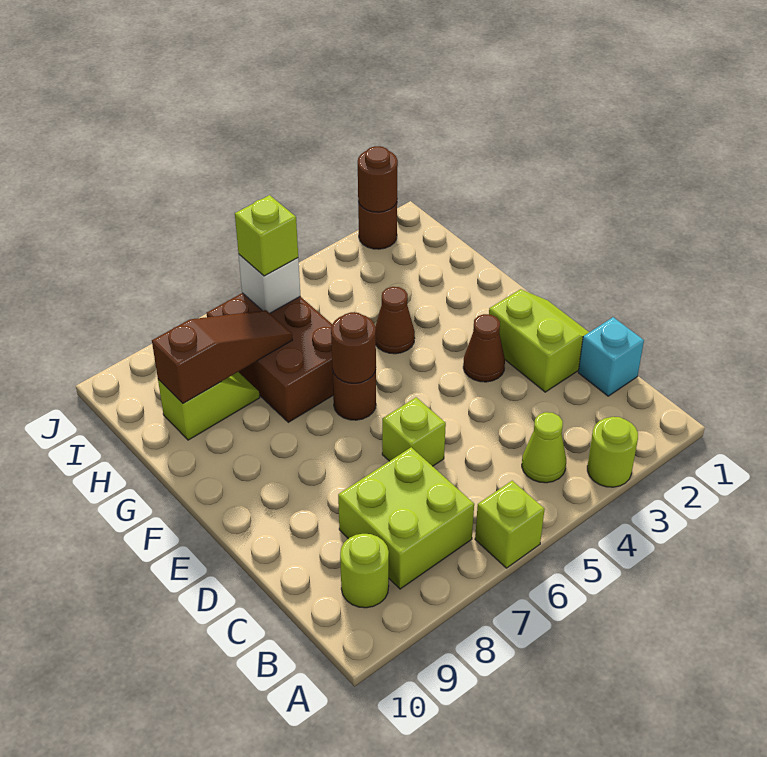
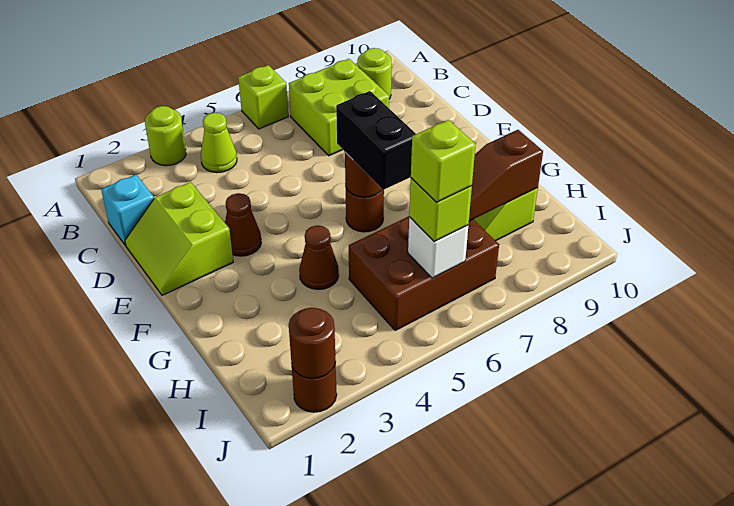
lime brick D6 level 1 -> lime brick I6 level 4
none -> black brick F6:G6 level 3
brown brick G6:I7 level 1 -> brown brick H5:I7 level 1

